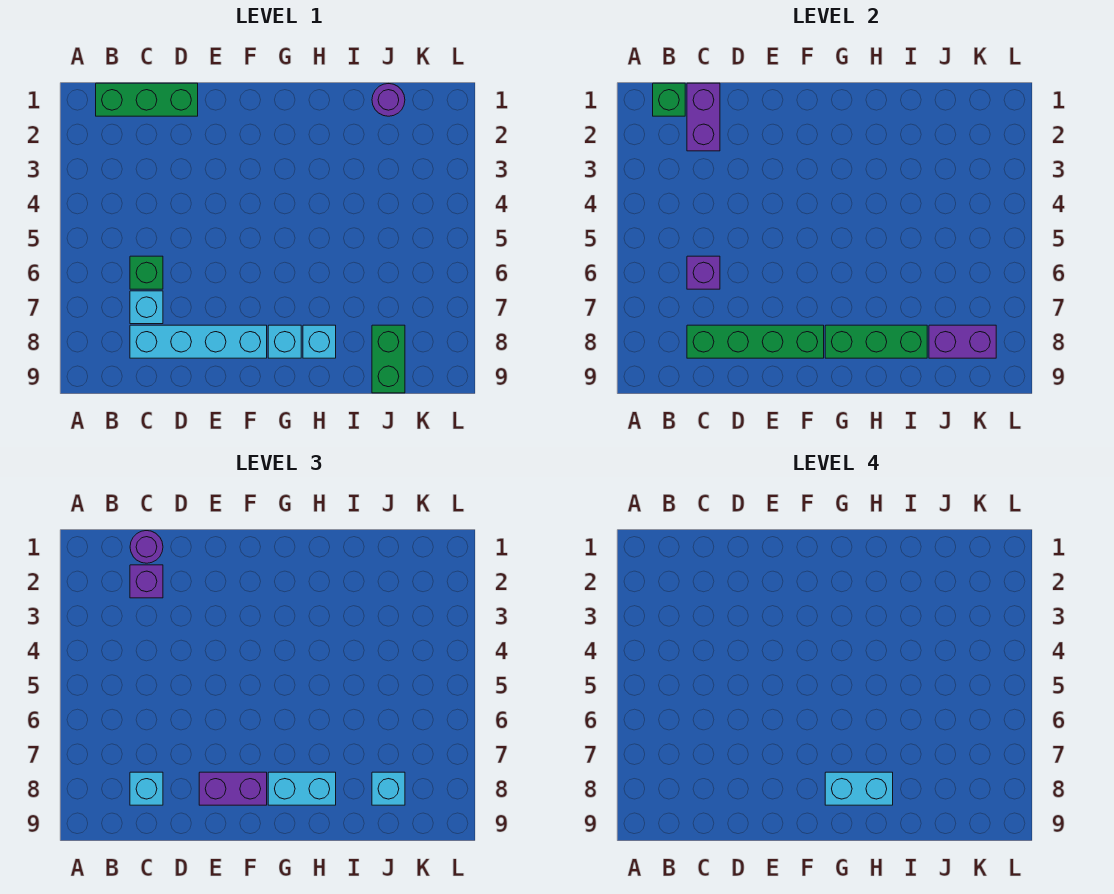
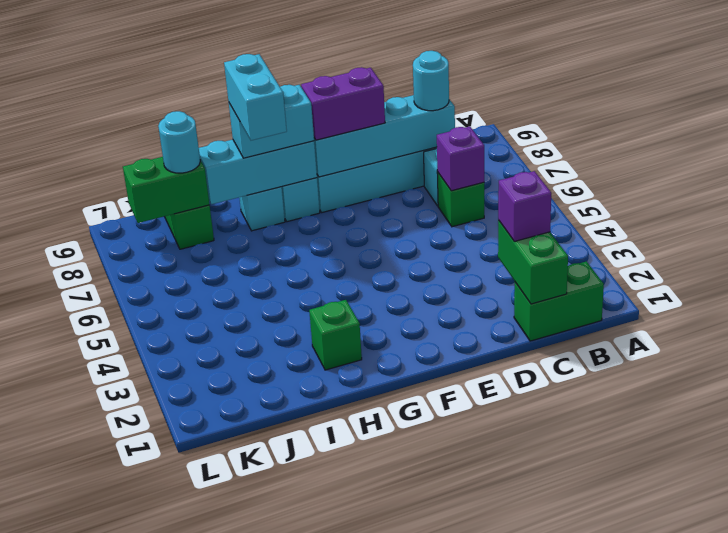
green brick B1:D1 level 1 -> green brick B1:C1 level 1
green brick B1 level 2 -> green brick H2 level 1
purple brick C1:C2 level 2 -> green brick C1:C2 level 2
purple round brick C1 level 3 -> none
green brick C8:F8 level 2 -> cyan brick C8:F8 level 2
cyan brick C8 level 3 -> cyan round brick C8 level 3
green brick G8:I8 level 2 -> cyan brick G8:I8 level 2
cyan brick G8:H8 level 4 -> cyan brick H7:H8 level 4
purple round brick J1 level 1 -> none
purple brick J8:K8 level 2 -> green brick J8:K8 level 2
cyan brick J8 level 3 -> cyan round brick J8 level 3

